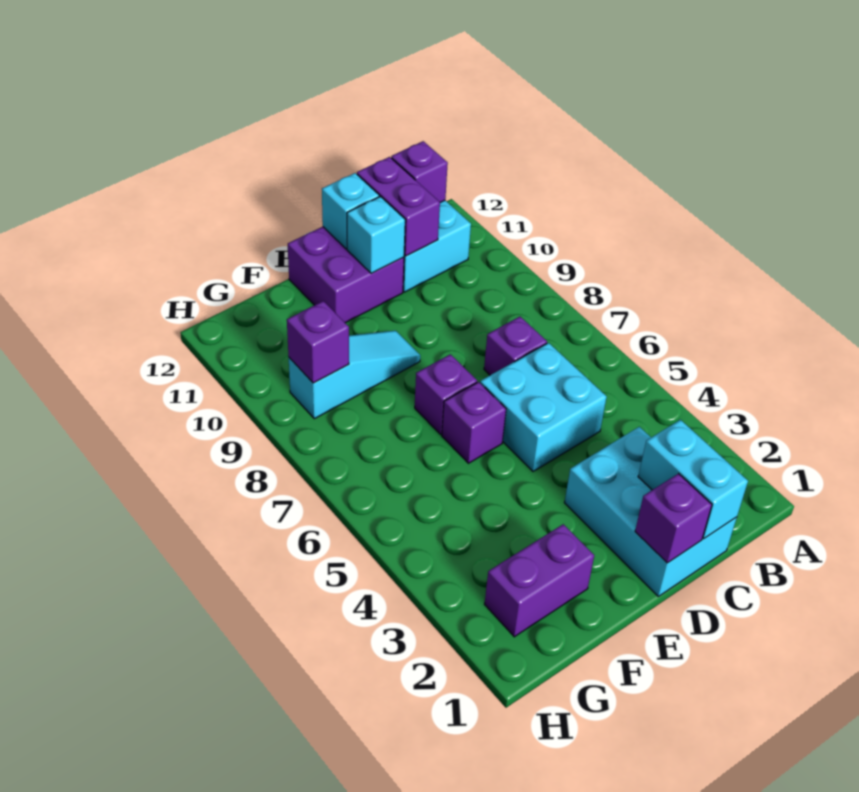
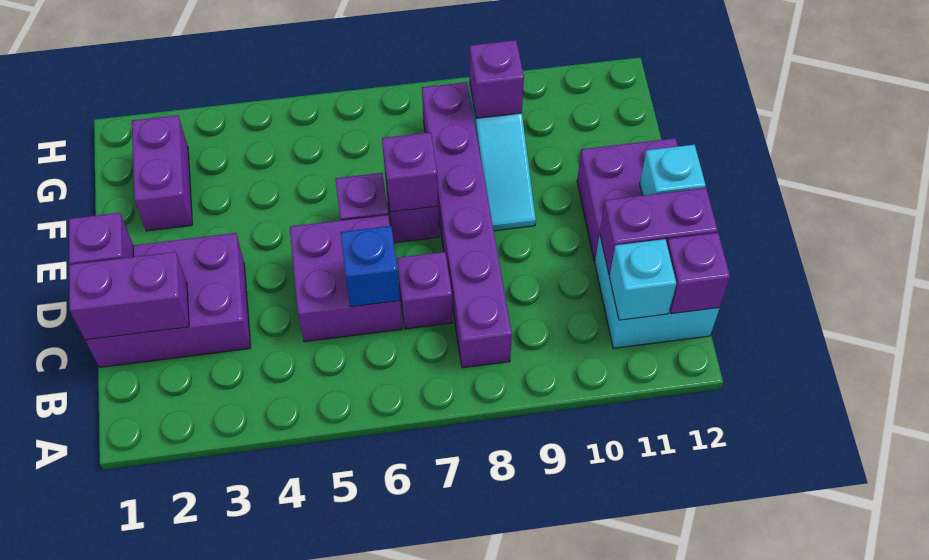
none -> purple brick B8:G8 level 1
cyan brick C1:D3 level 1 -> purple brick C1:D3 level 1
cyan brick C1:C2 level 2 -> purple brick C1:C2 level 2
cyan brick C5:D6 level 1 -> purple brick C5:D6 level 1
none -> blue brick C6 level 2
cyan brick D11 level 2 -> cyan brick B11 level 2
none -> purple brick E7 level 2

